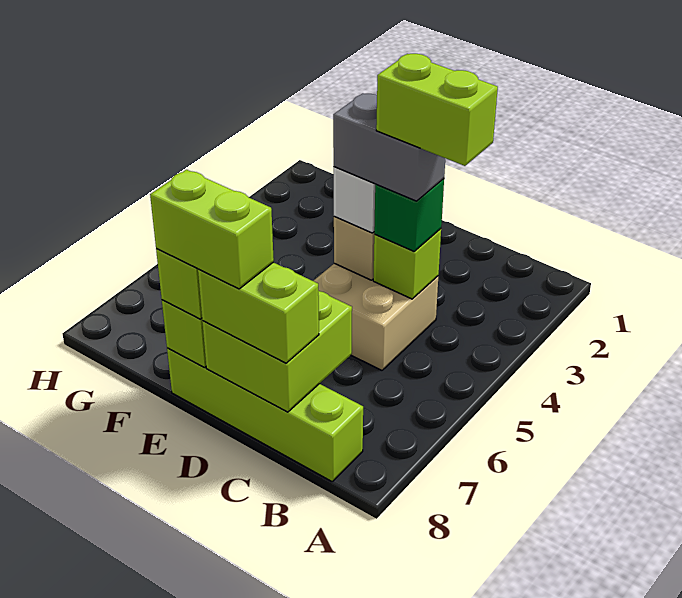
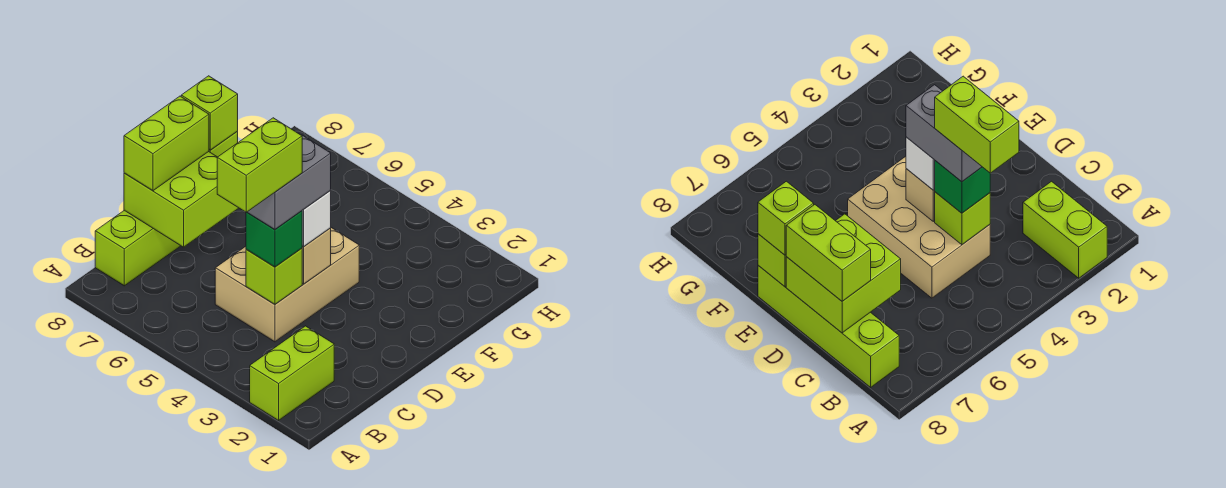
tan brick C4:D5 level 1 -> tan brick C4:E5 level 1
lime brick D8:E8 level 4 -> lime brick A2:B2 level 1

